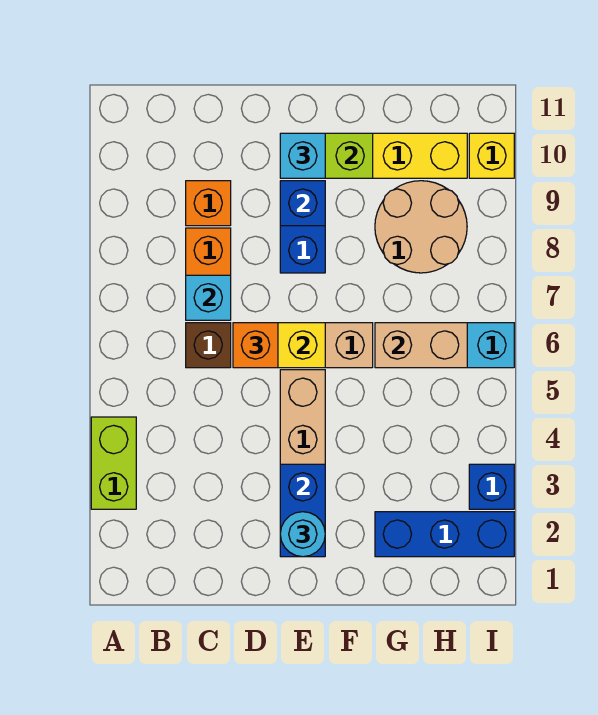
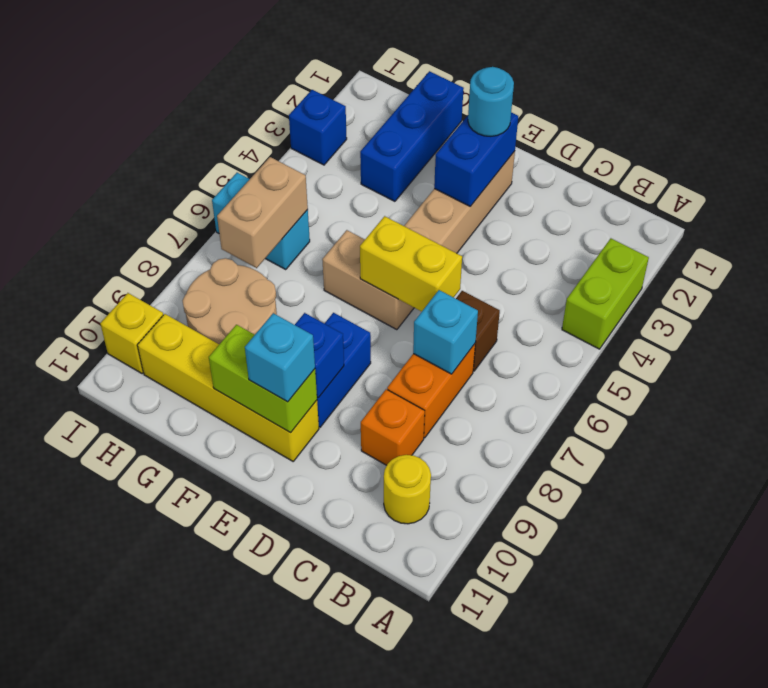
none -> yellow round brick B10 level 1
orange brick D6 level 3 -> none
blue brick G2:I2 level 1 -> blue brick G1:G3 level 1
tan brick G6:H6 level 2 -> tan brick H6:H7 level 2

